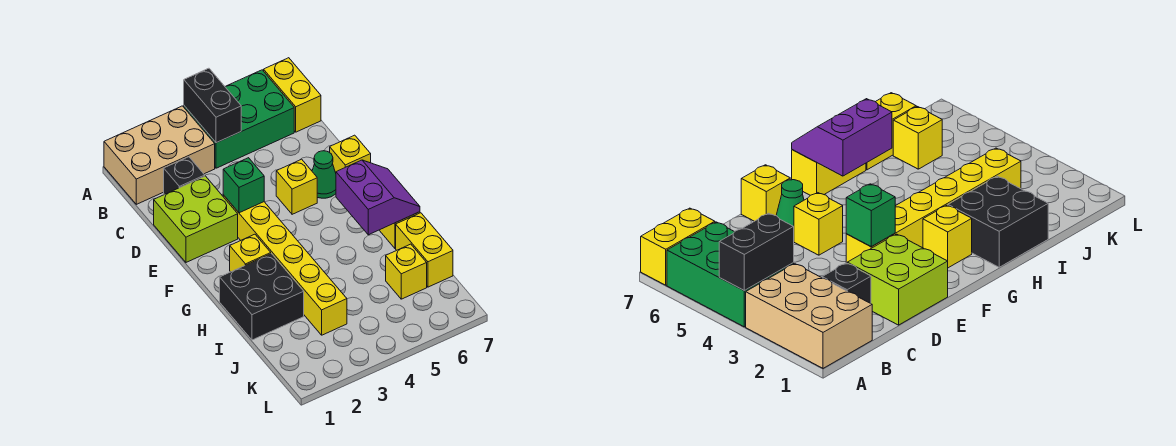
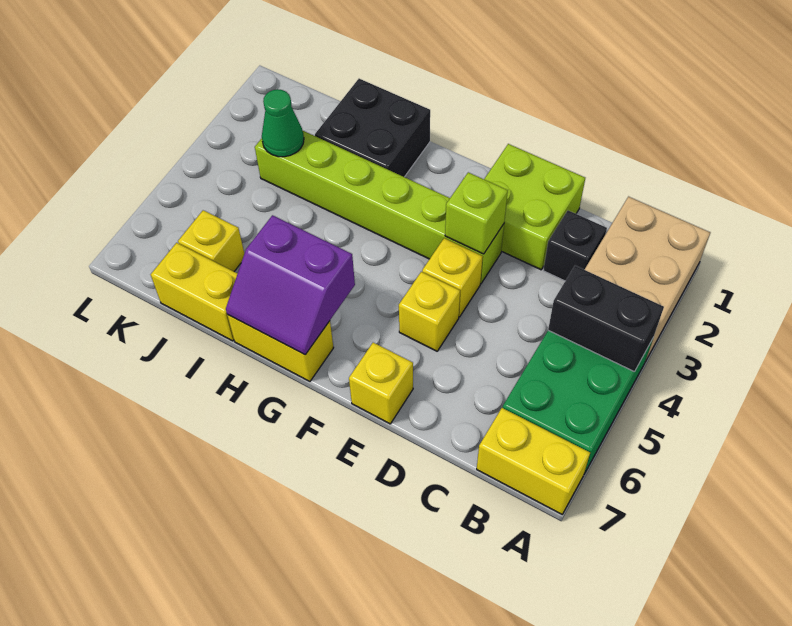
yellow brick E3:J3 level 1 -> lime brick E3:J3 level 1
green brick E3 level 2 -> lime brick E3 level 2
green cone E6 level 1 -> green cone J3 level 2
yellow brick G2 level 1 -> yellow brick E4 level 1

